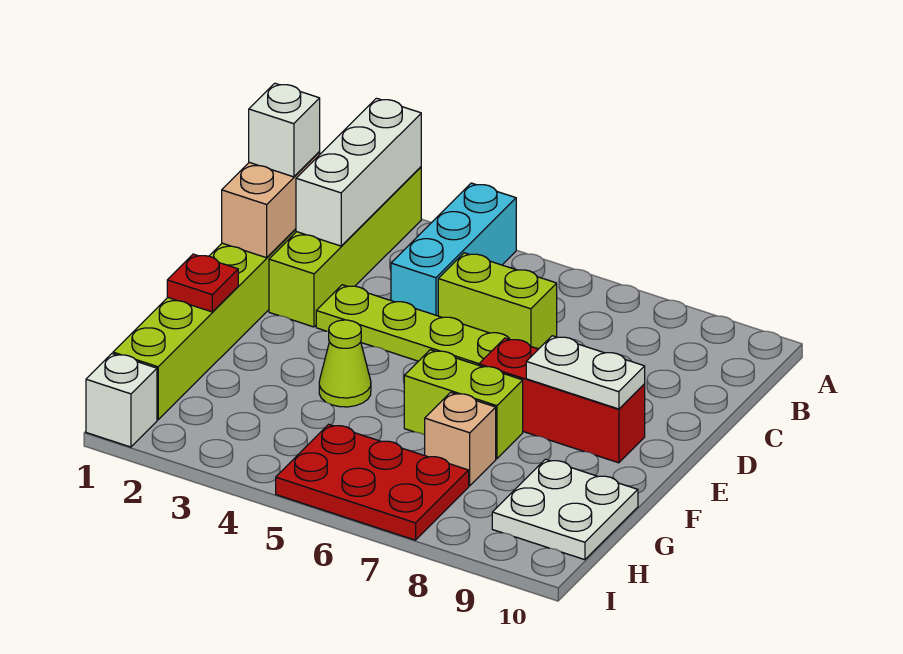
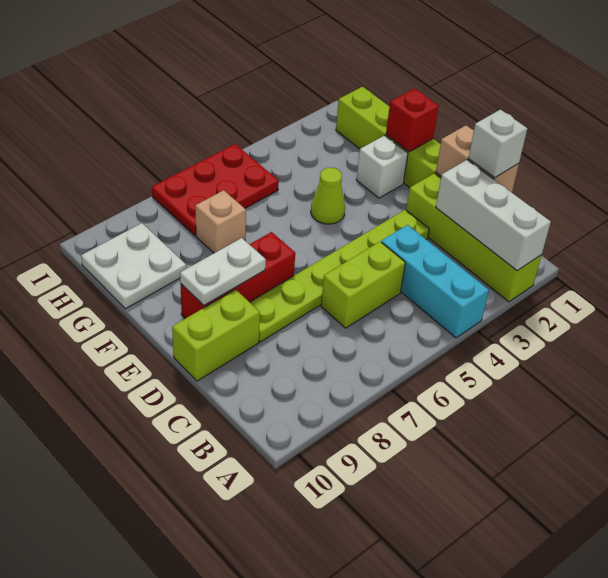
red plate F1 level 2 -> red brick F1 level 2
lime brick F6:F7 level 1 -> lime brick D9:D10 level 1
white brick I1 level 1 -> white brick F2 level 1

